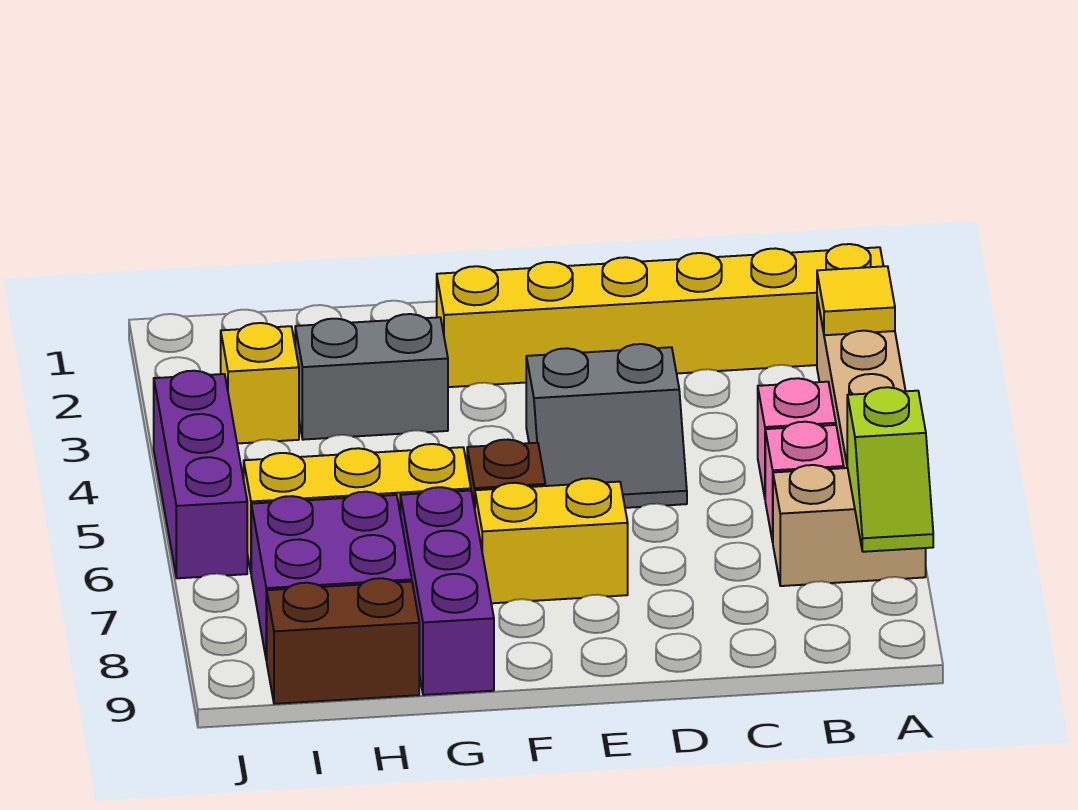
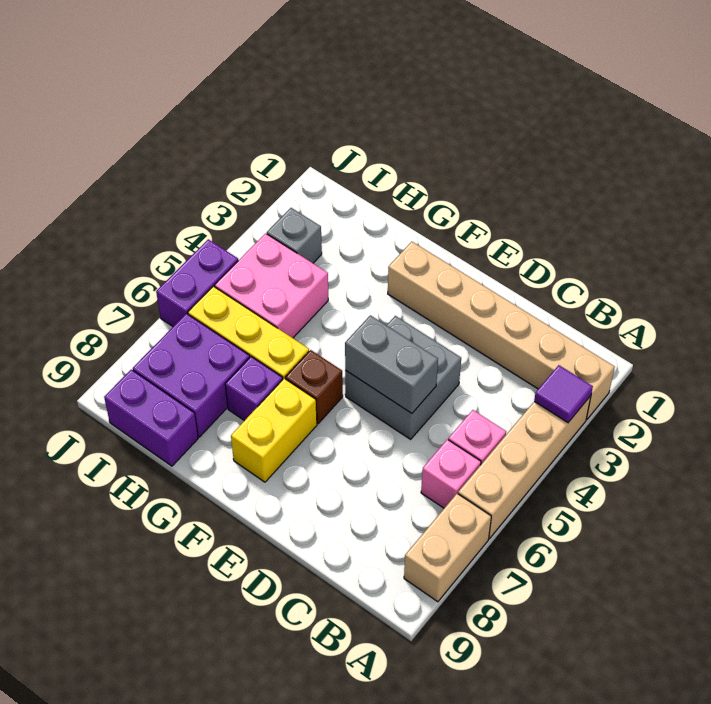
yellow brick A2:F2 level 1 -> tan brick A2:F2 level 1
yellow tile A3 level 2 -> purple tile A3 level 2
tan brick A7:B7 level 1 -> tan brick A7:A8 level 1
lime slope A7:A8 level 2 top 7 -> none
grey slope D4:E5 level 1 top 4 -> grey brick D4:E5 level 1
yellow brick E7:F7 level 1 -> yellow brick F7:F8 level 1
grey brick G3:H3 level 1 -> grey brick D5:E5 level 2
purple brick G7:G9 level 1 -> purple brick G7 level 1
none -> pink brick H4:I5 level 1
brown brick H9:I9 level 1 -> purple brick H9:I9 level 1
yellow brick I3 level 1 -> grey brick I3 level 1
purple brick J4:J6 level 1 -> purple brick J5:J6 level 1

